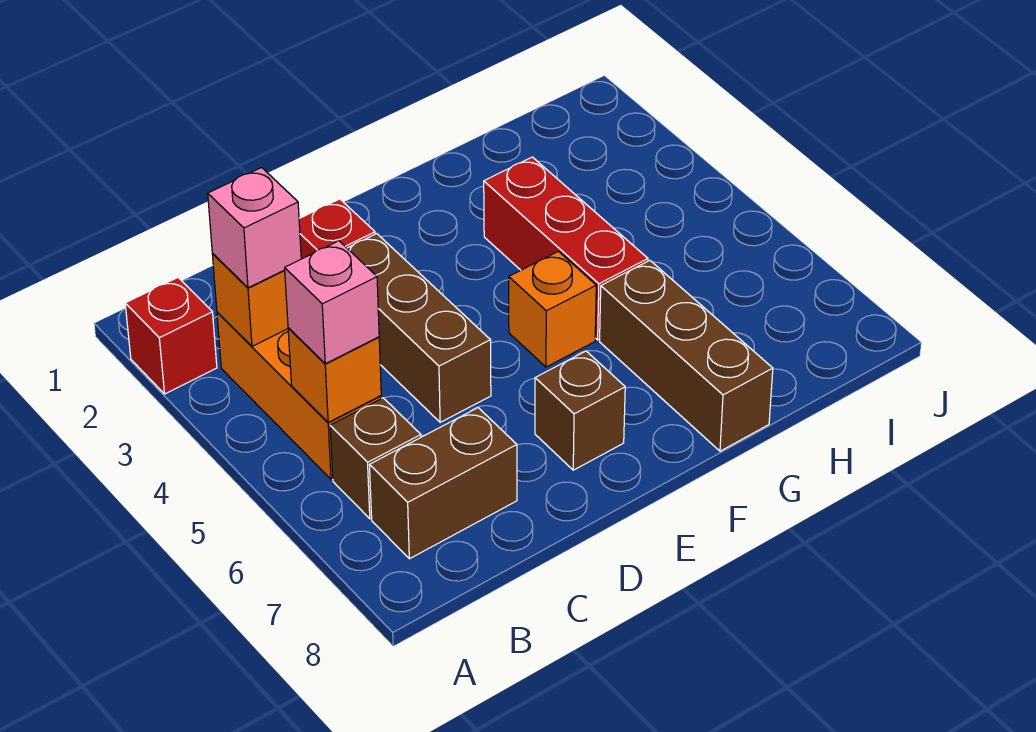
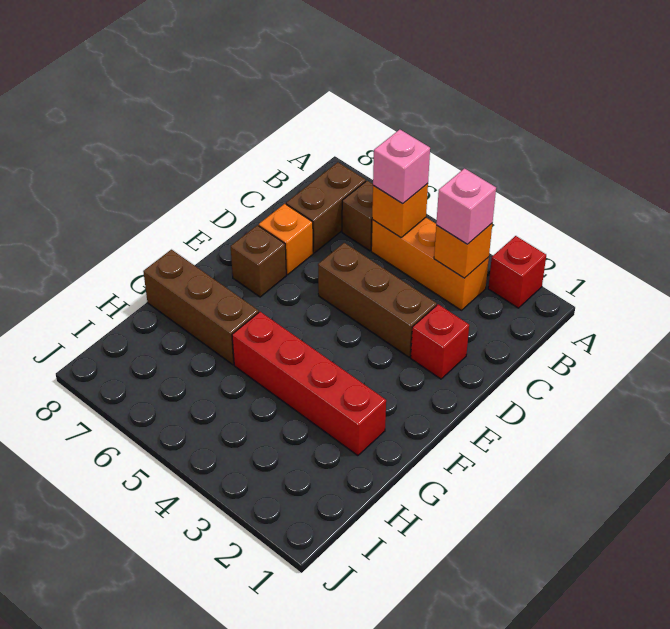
orange brick F5 level 1 -> orange brick D7 level 1
red brick G3:G5 level 1 -> red brick G2:G5 level 1

